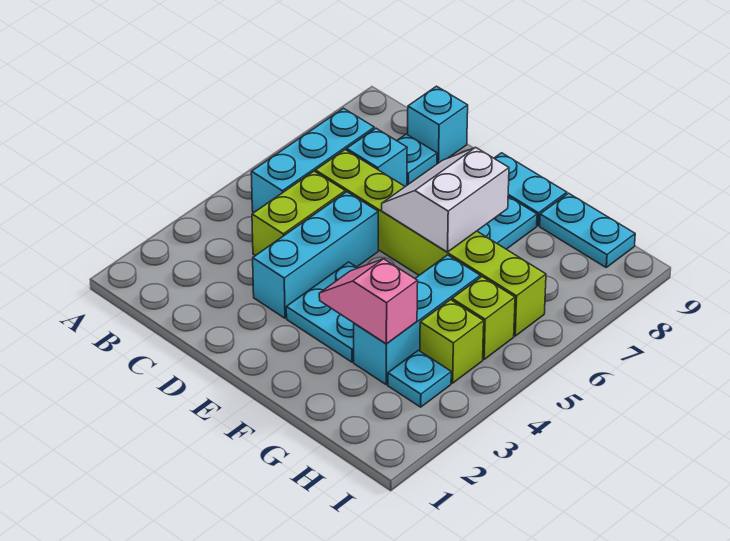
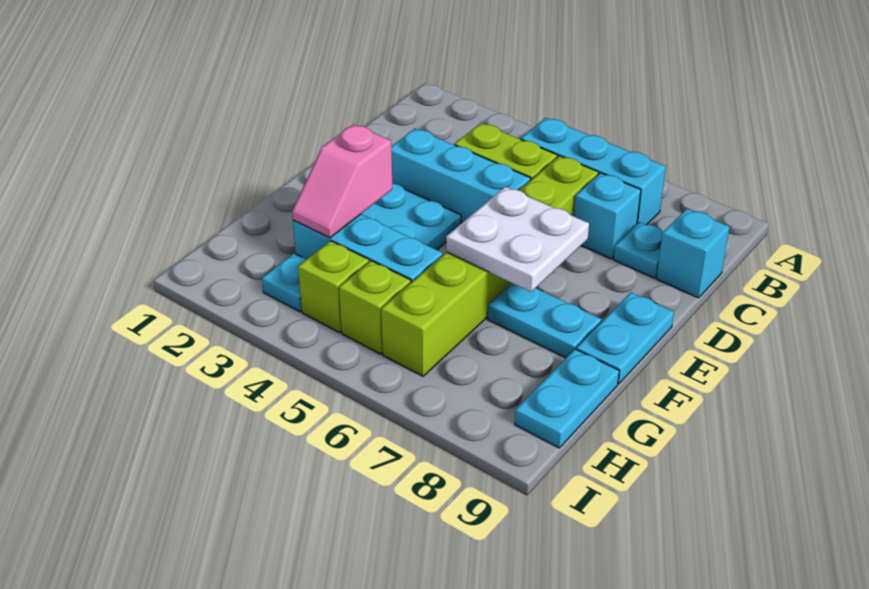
white slope E6:F7 level 2 top F -> white plate E6:F7 level 2
pink slope F3:G3 level 2 top G -> pink slope F3:G3 level 2 top F

